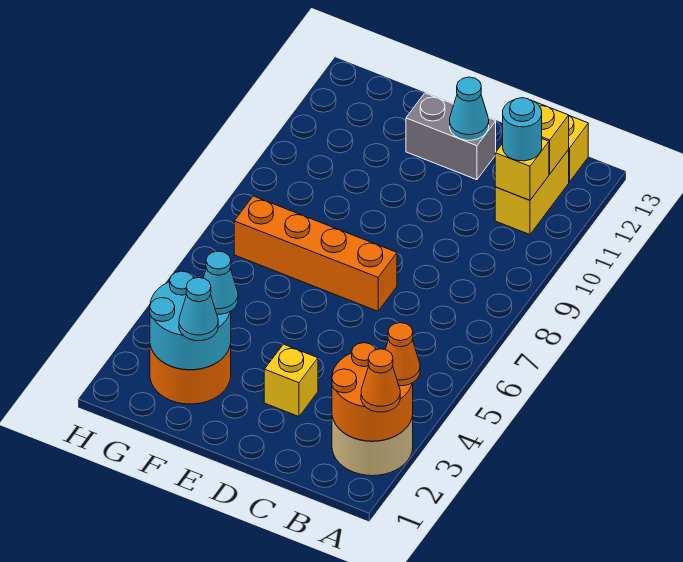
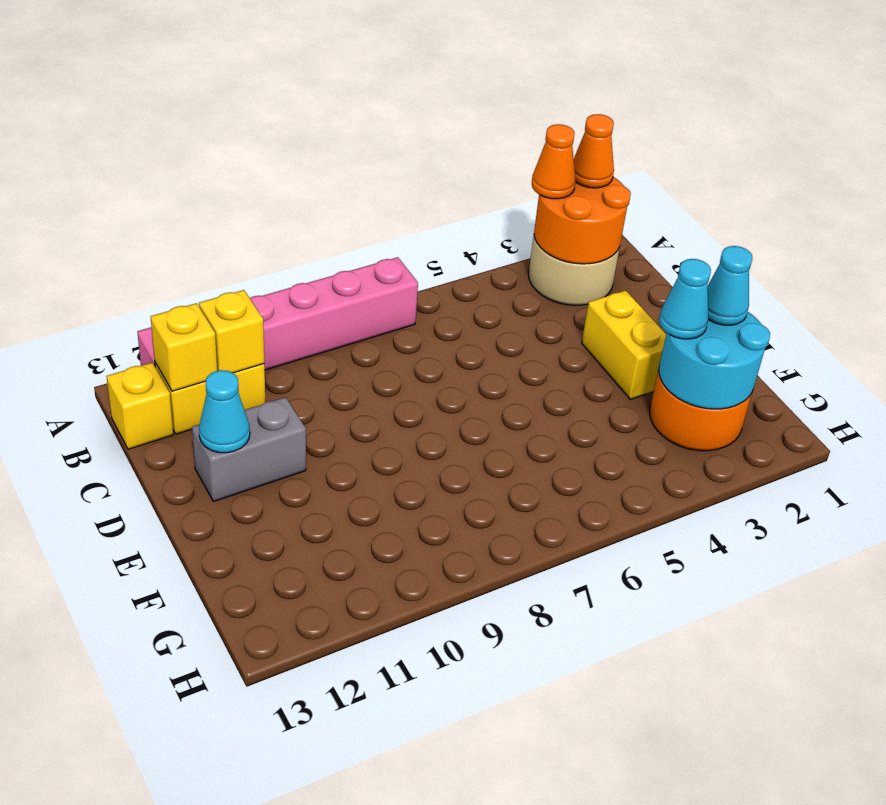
none -> pink brick A7:A12 level 1
cyan round brick B11 level 3 -> none
yellow brick D3 level 1 -> yellow brick D3:E3 level 1
orange brick D7:G7 level 1 -> none
grey brick D12:E12 level 1 -> grey brick D11:D12 level 1

